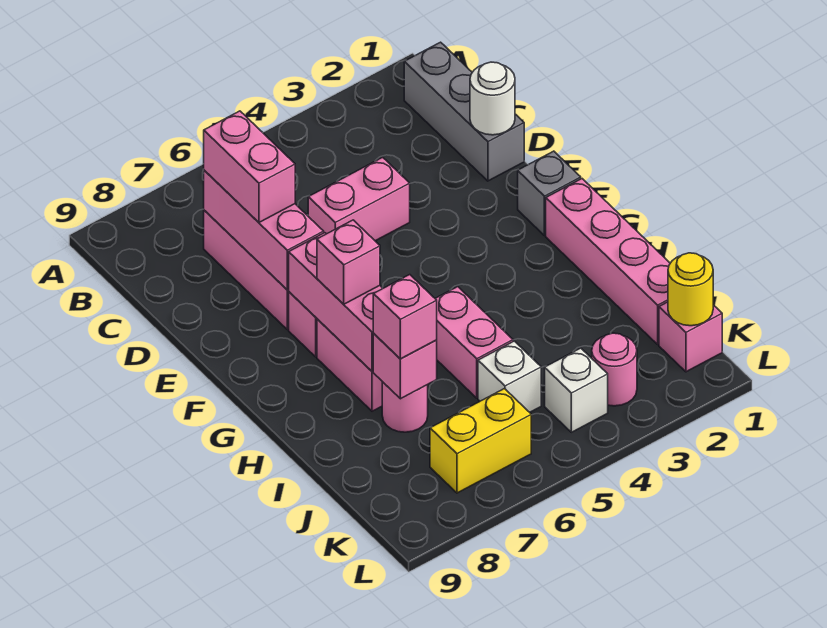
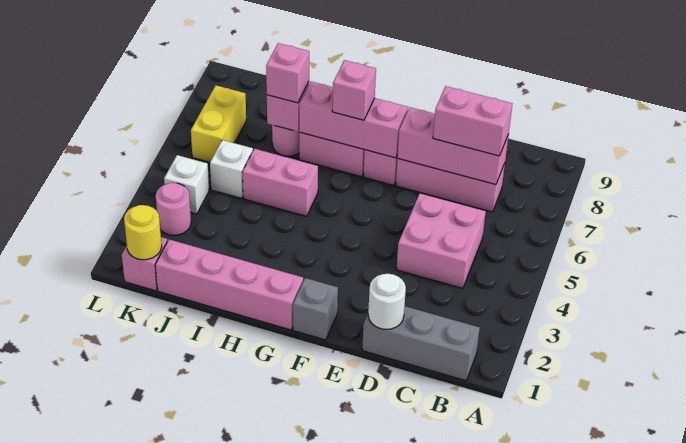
pink brick D4:D5 level 1 -> pink brick C4:D5 level 1

